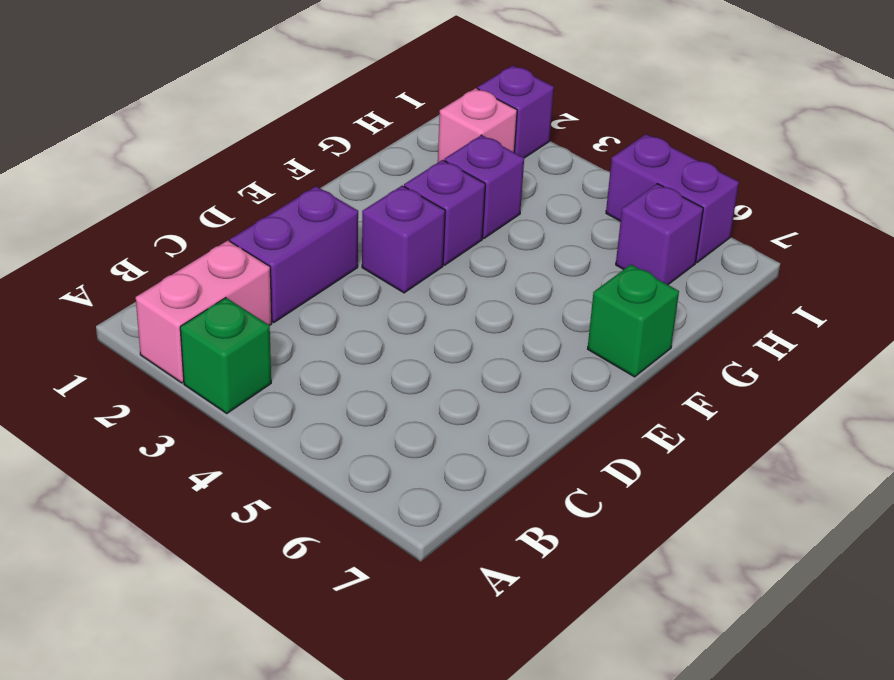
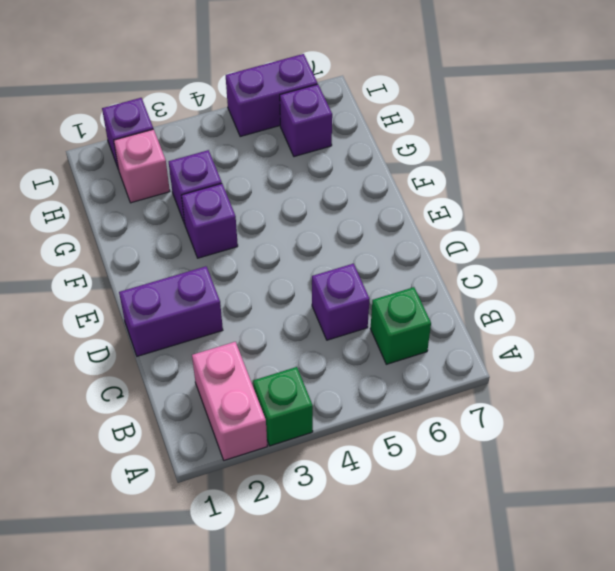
purple brick C2:D2 level 1 -> purple brick D1:D2 level 1
purple brick E3 level 1 -> purple brick C5 level 1
green brick F7 level 1 -> green brick B6 level 1

